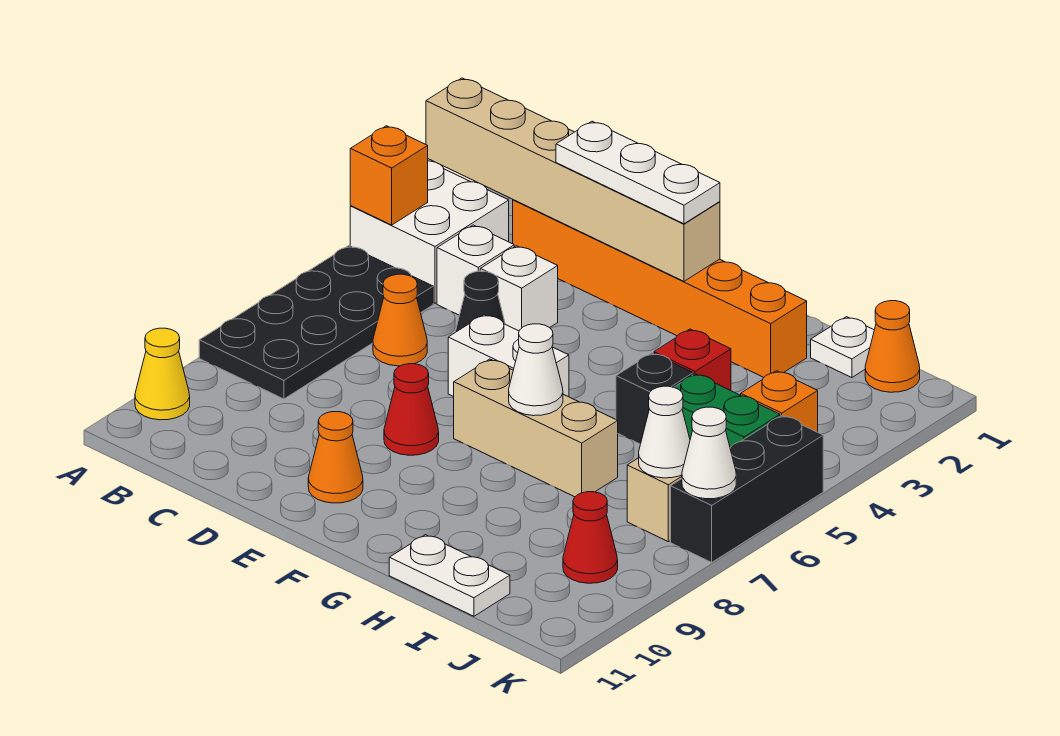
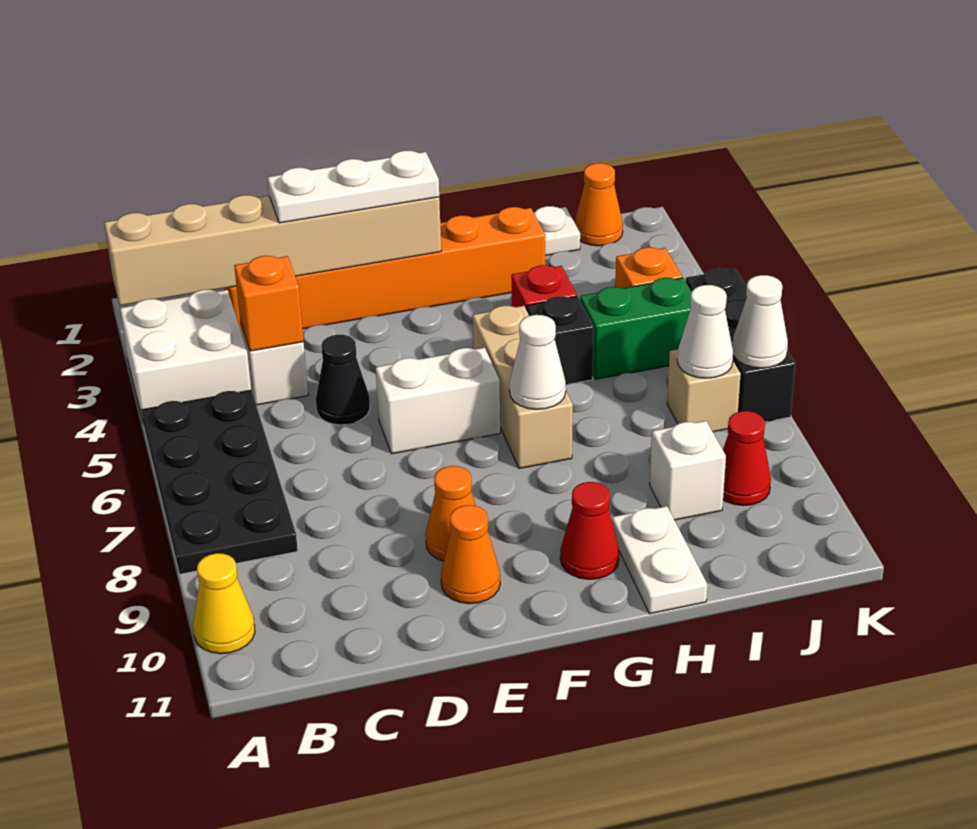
orange brick A4 level 2 -> orange brick C4 level 2
orange cone C6 level 1 -> orange cone E9 level 1
white brick D4 level 1 -> white brick I9 level 1
red cone E8 level 1 -> red cone G10 level 1
tan brick F7:H7 level 1 -> tan brick G5:G7 level 1
white plate H11:I11 level 1 -> white plate H10:H11 level 1

